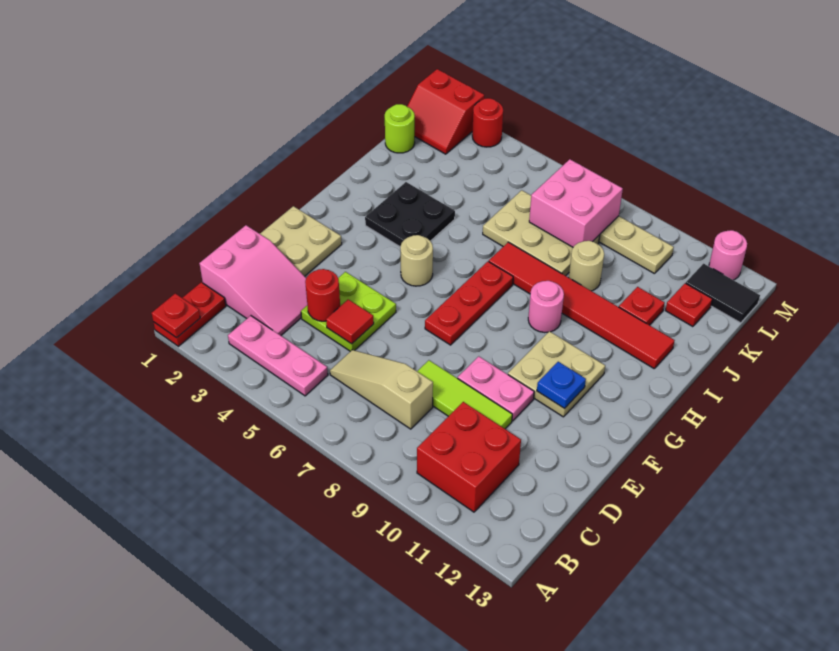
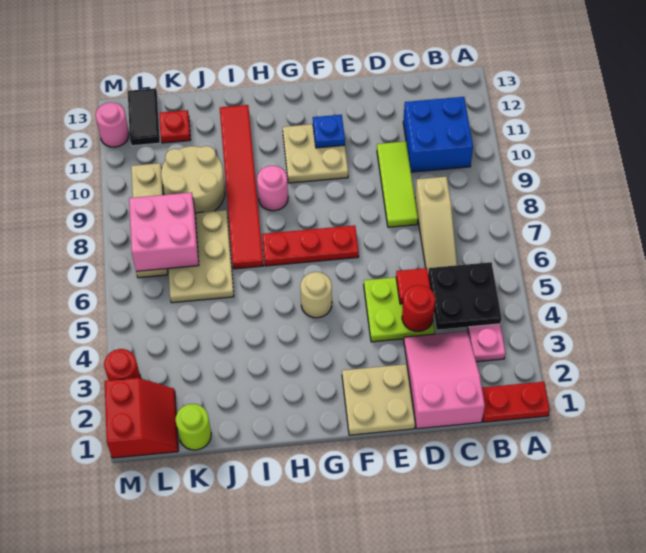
red plate A1 level 2 -> none
red brick B10:C11 level 1 -> blue brick B10:C11 level 1
pink plate E9:E10 level 1 -> none
black plate H3:I4 level 1 -> black plate B4:C5 level 2
tan round brick J9 level 1 -> tan round brick J9:K10 level 1
red plate J11 level 1 -> none

